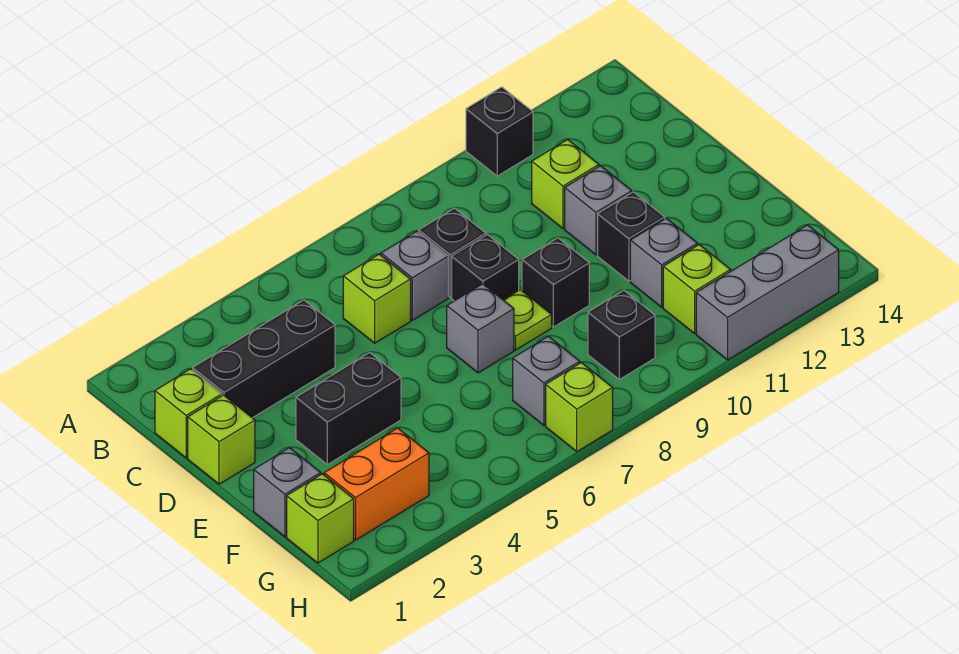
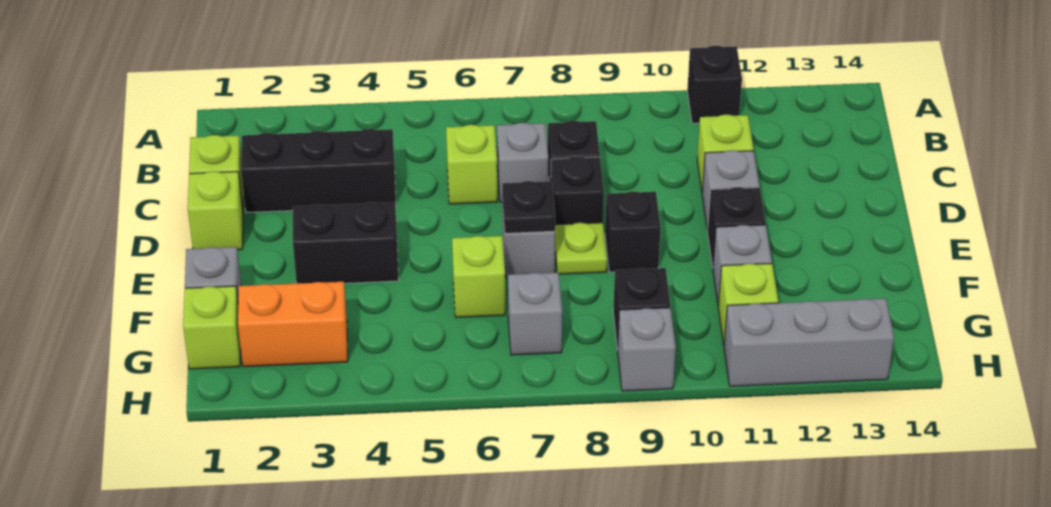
none -> black plate E7 level 2
lime brick H7 level 1 -> lime brick F6 level 1
none -> grey brick H9 level 1

